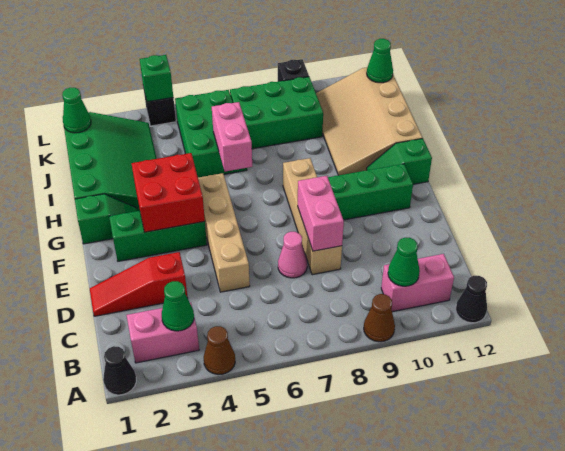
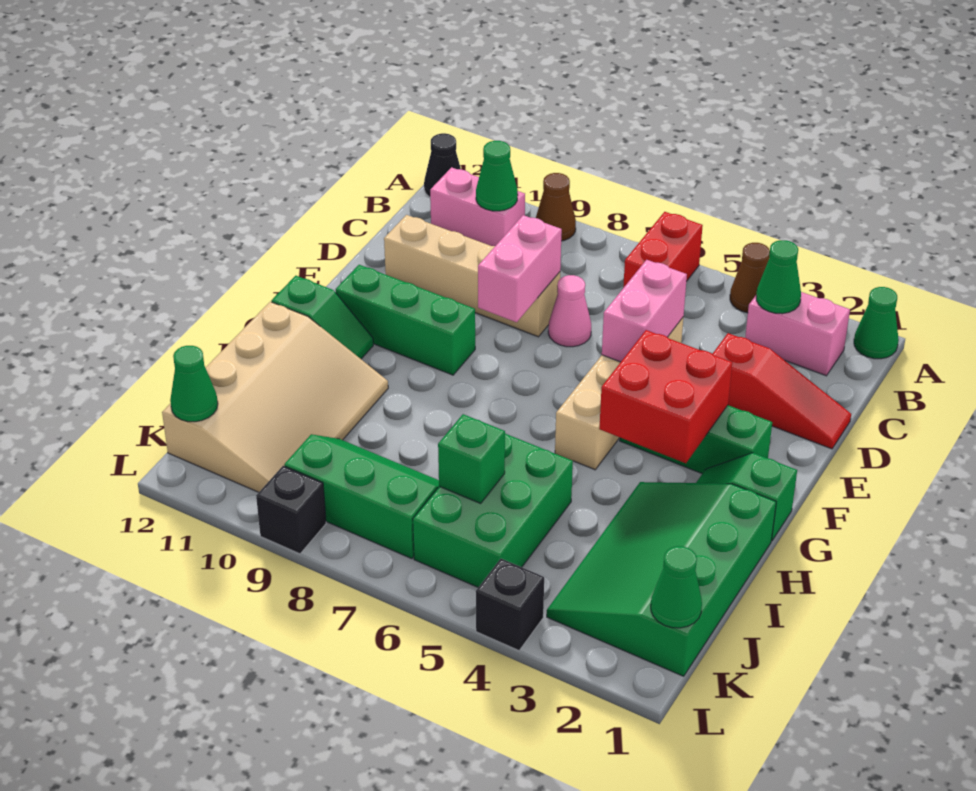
black cone A1 level 1 -> green cone A1 level 1
none -> red brick A6:B6 level 1
tan brick D8:G8 level 1 -> tan brick D8:D11 level 1
pink brick H6:I6 level 2 -> pink brick D5:E5 level 2
green brick J7:K9 level 1 -> green slope J7:K9 level 1 top K
green brick L4 level 2 -> green brick J6 level 2

